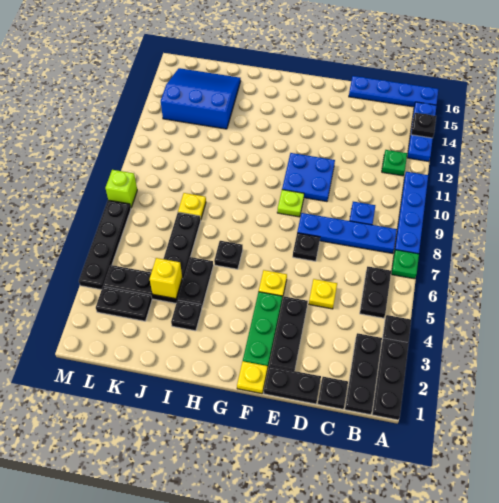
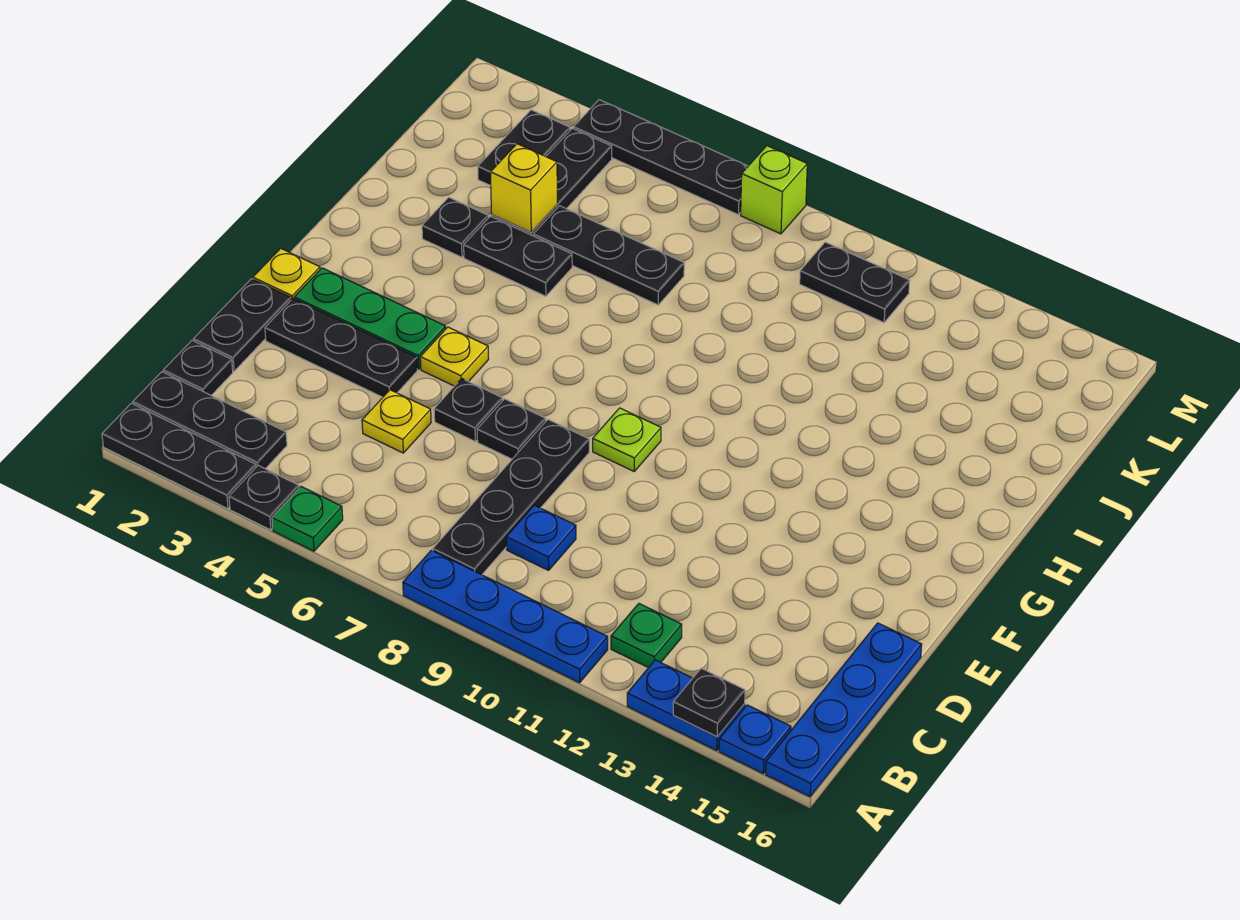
green plate A7 level 1 -> green plate A5 level 1
black plate B5:B6 level 1 -> black plate L10:L11 level 1
blue plate B8:E8 level 1 -> black plate B8:E8 level 1
blue plate E10:F11 level 1 -> none
black plate H6 level 1 -> black plate E6 level 1
yellow plate J8 level 1 -> none
blue slope J13:L15 level 1 top 13 -> none

